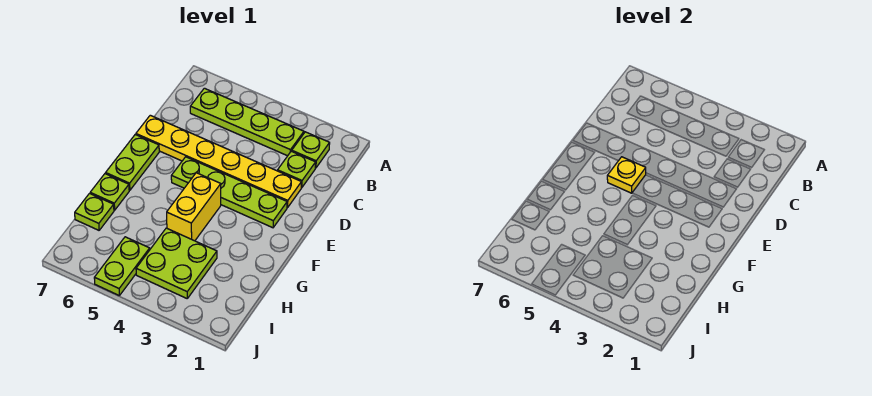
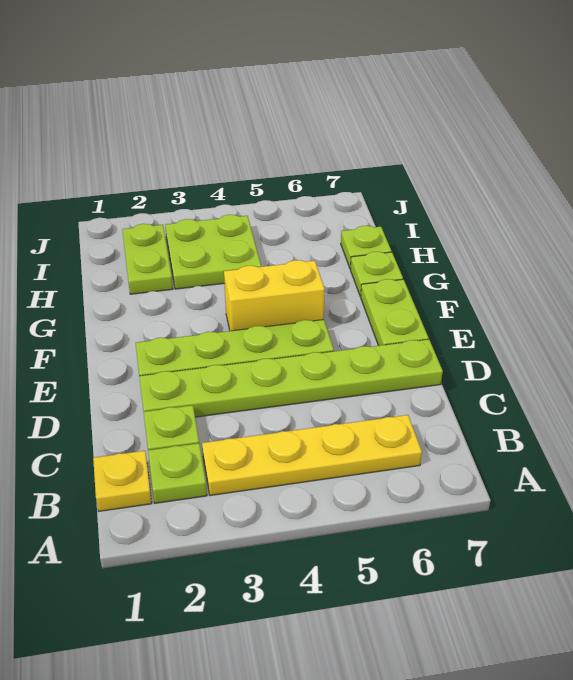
lime plate B3:B6 level 1 -> yellow plate B3:B6 level 1
yellow plate D2:D7 level 1 -> lime plate D2:D7 level 1
yellow plate E5 level 2 -> yellow plate B1 level 1
yellow brick F4:G4 level 1 -> yellow brick F4:F5 level 1
lime plate I5:J5 level 1 -> lime plate H2:I2 level 1

